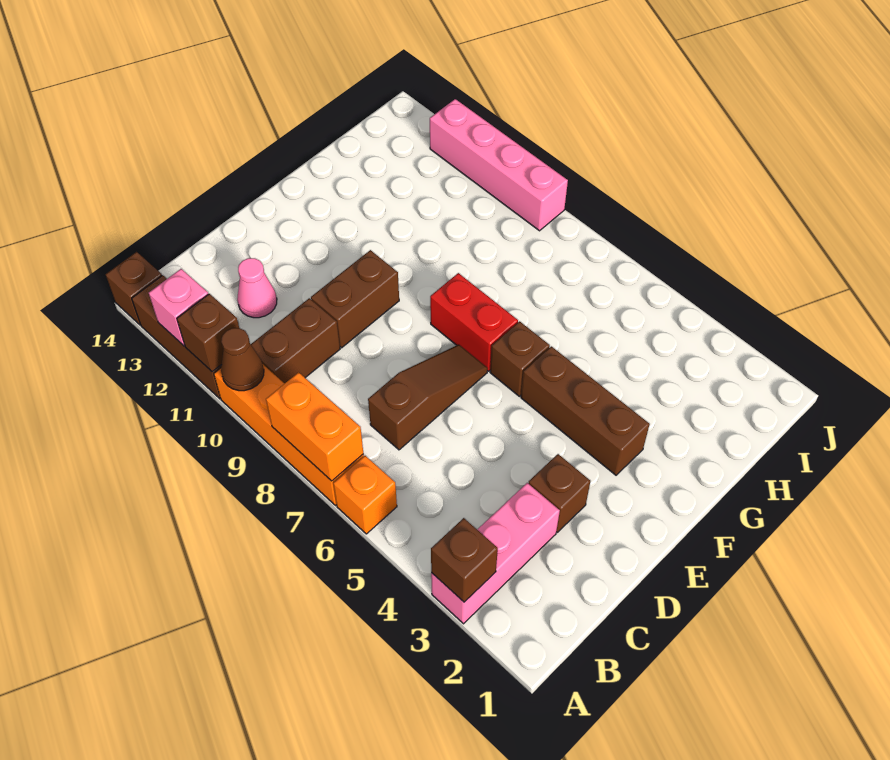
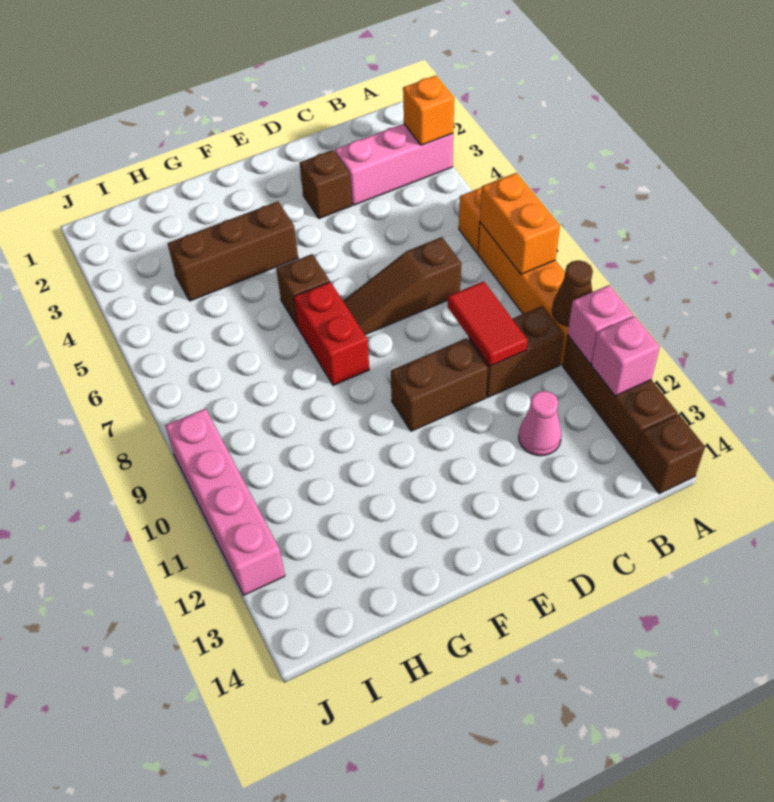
brown brick A3 level 2 -> orange brick A3 level 2
brown brick A11 level 2 -> pink brick A11 level 2
none -> red tile C9:C10 level 2
brown brick F3:F5 level 1 -> brown brick F4:H4 level 1

